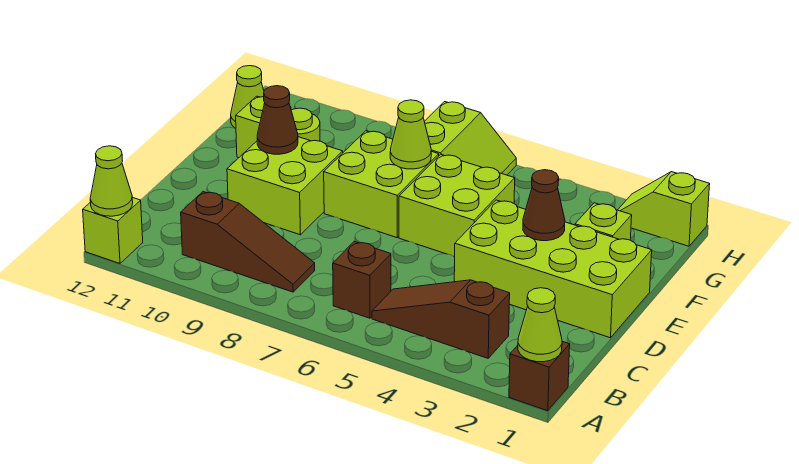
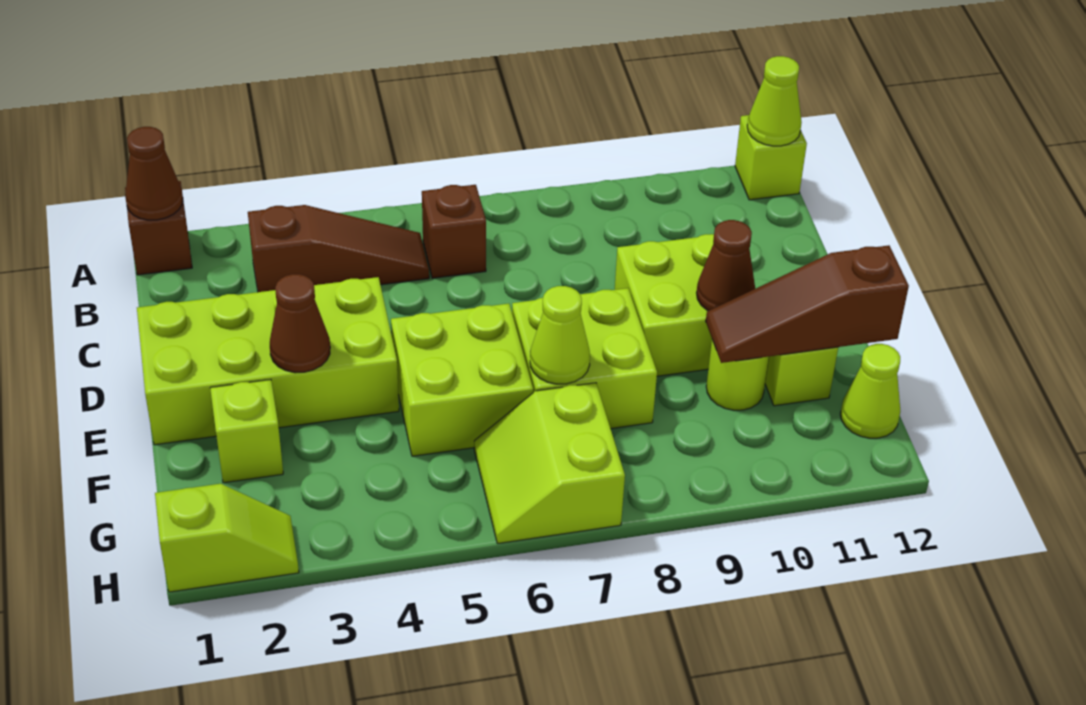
lime cone A1 level 2 -> brown cone A1 level 2
brown slope B8:B10 level 1 top 10 -> brown slope F10:F12 level 2 top 12

